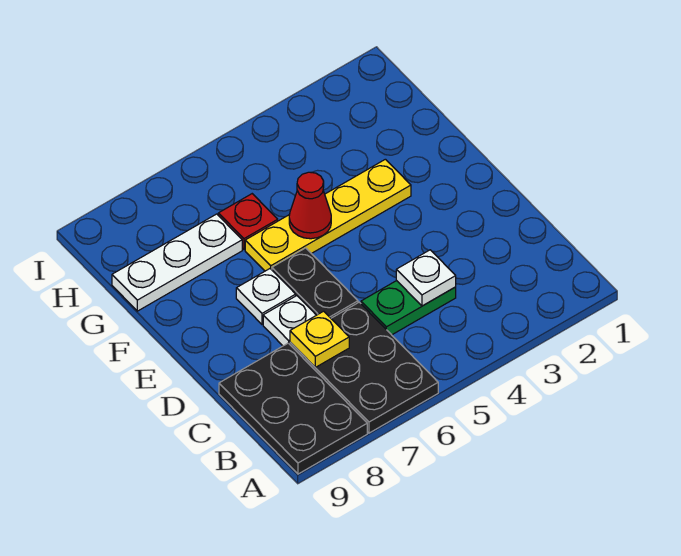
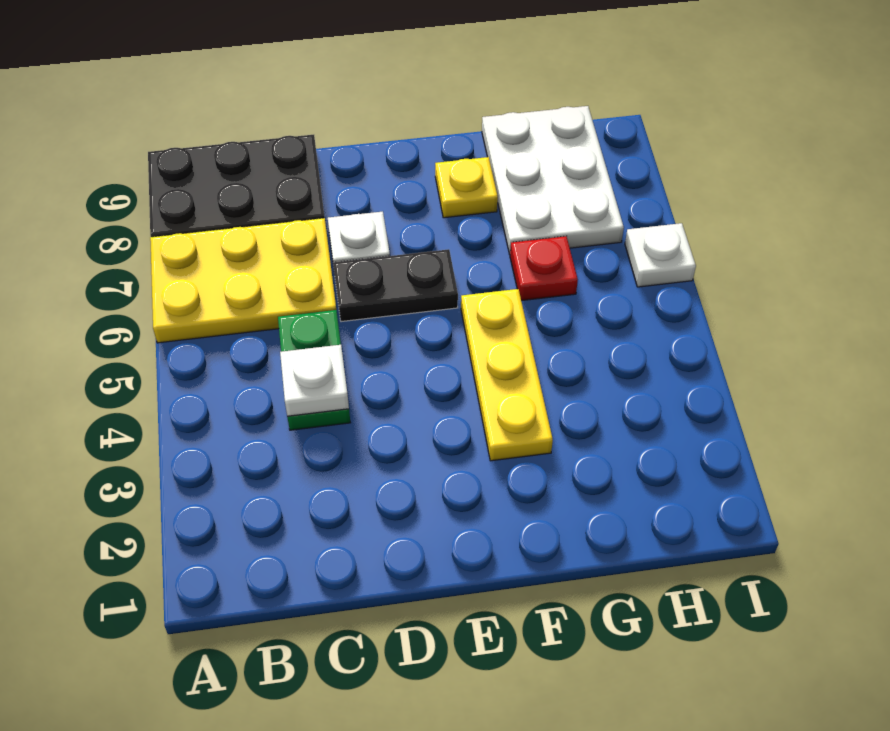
black plate A6:C7 level 1 -> yellow plate A6:C7 level 1
yellow plate C7 level 2 -> yellow plate F8 level 1
white plate E7 level 1 -> white plate I6 level 1
yellow plate F3:F6 level 1 -> yellow plate F3:F5 level 1
red cone F5 level 2 -> none
white plate G7:G9 level 1 -> white plate G7:H9 level 1

